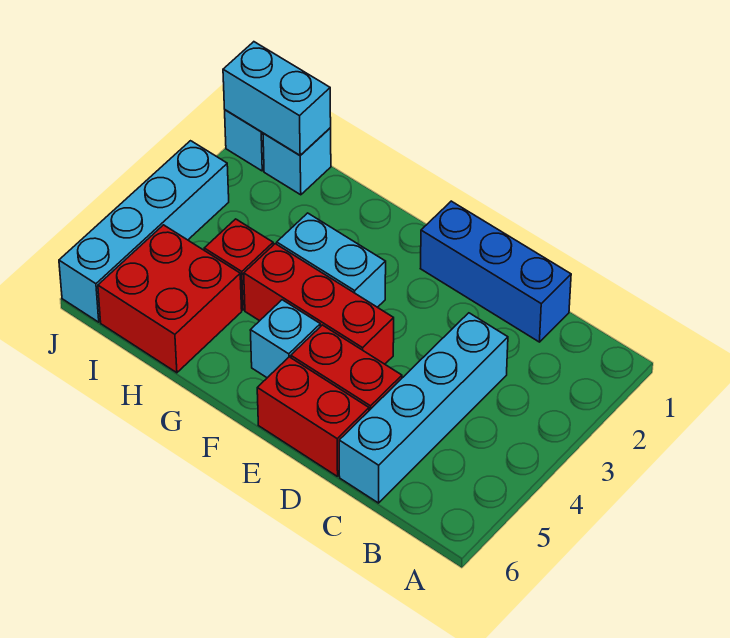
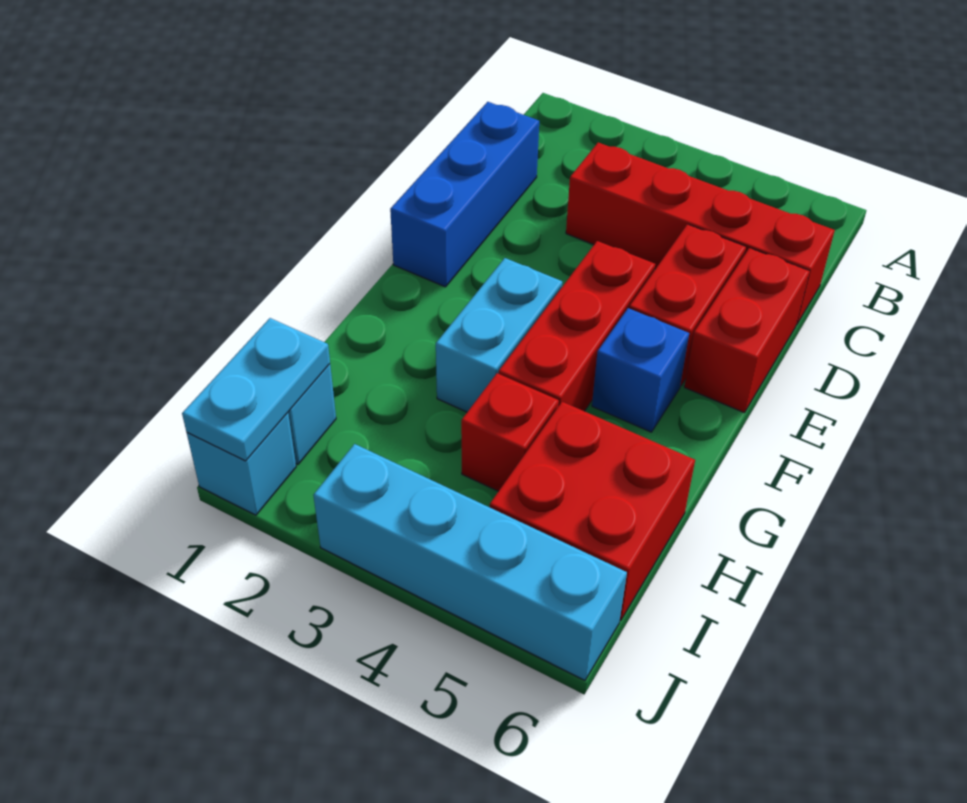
cyan brick C3:C6 level 1 -> red brick C3:C6 level 1
cyan brick F5 level 1 -> blue brick F5 level 1
cyan brick I1:J1 level 2 -> cyan plate I1:J1 level 2

